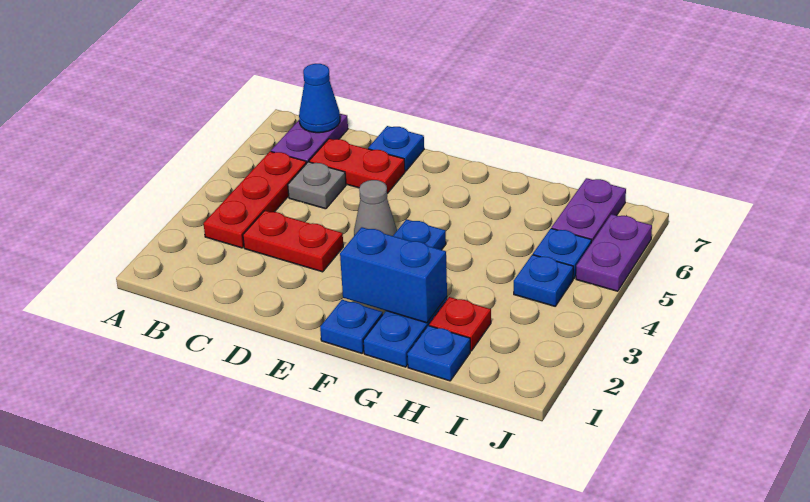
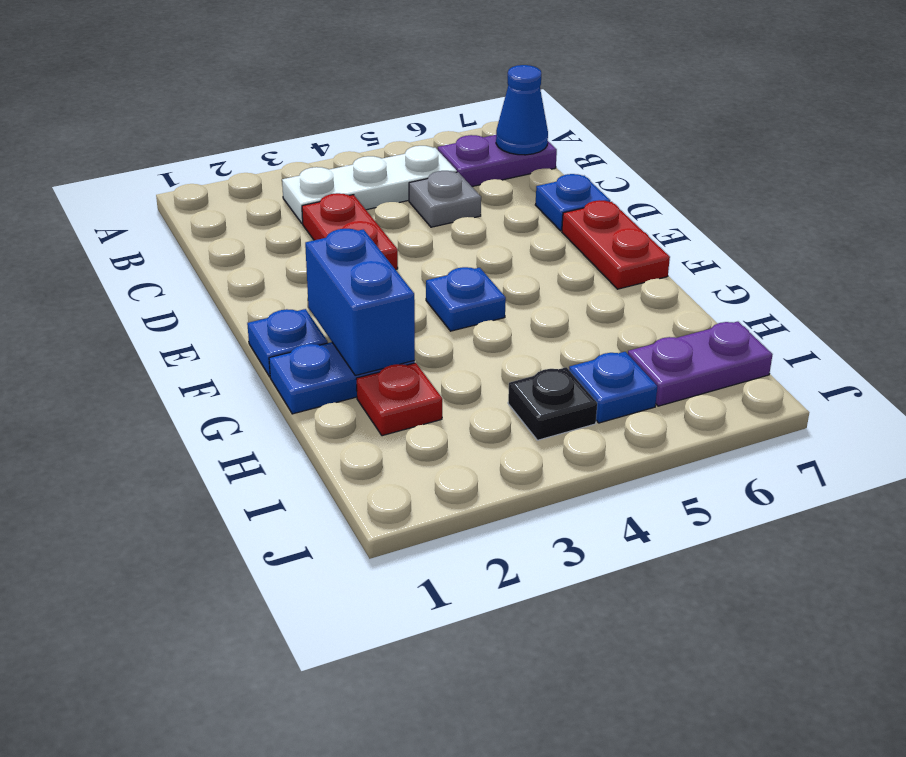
red plate B3:B5 level 1 -> white plate B3:B5 level 1
red plate C6:D6 level 1 -> red plate E7:F7 level 1
grey cone E4 level 1 -> none
blue plate H1 level 1 -> none
blue plate I4 level 1 -> black plate I4 level 1
purple plate J5:J6 level 1 -> none

